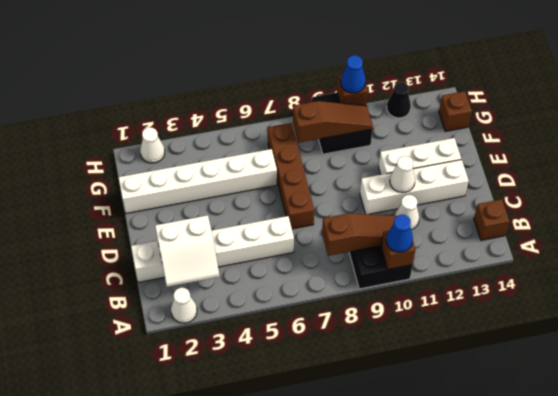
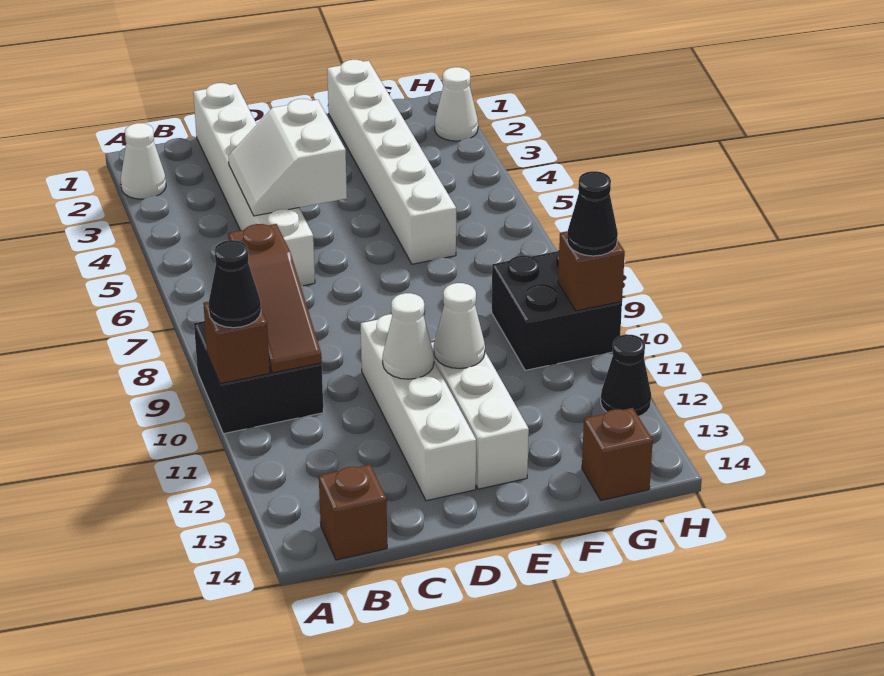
blue cone A10 level 3 -> black cone A10 level 3
white slope B2:C3 level 2 top C -> white slope C4:D5 level 2 top D
white cone C11 level 1 -> white cone E11 level 2
brown brick D7:G7 level 1 -> none
brown slope G8:G10 level 2 top 8 -> none
blue cone H10 level 3 -> black cone H10 level 3

